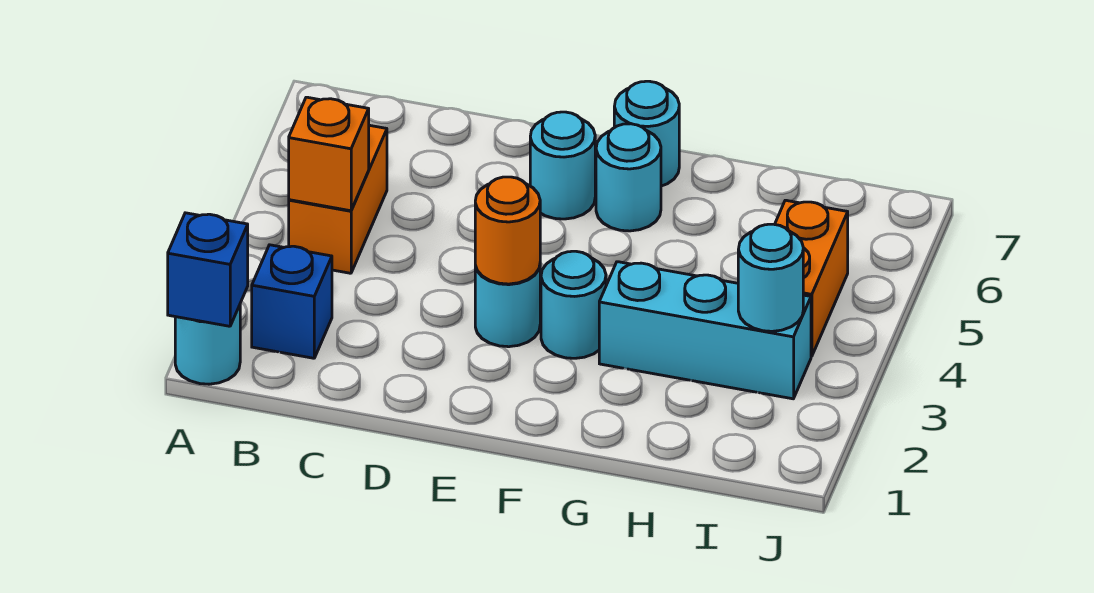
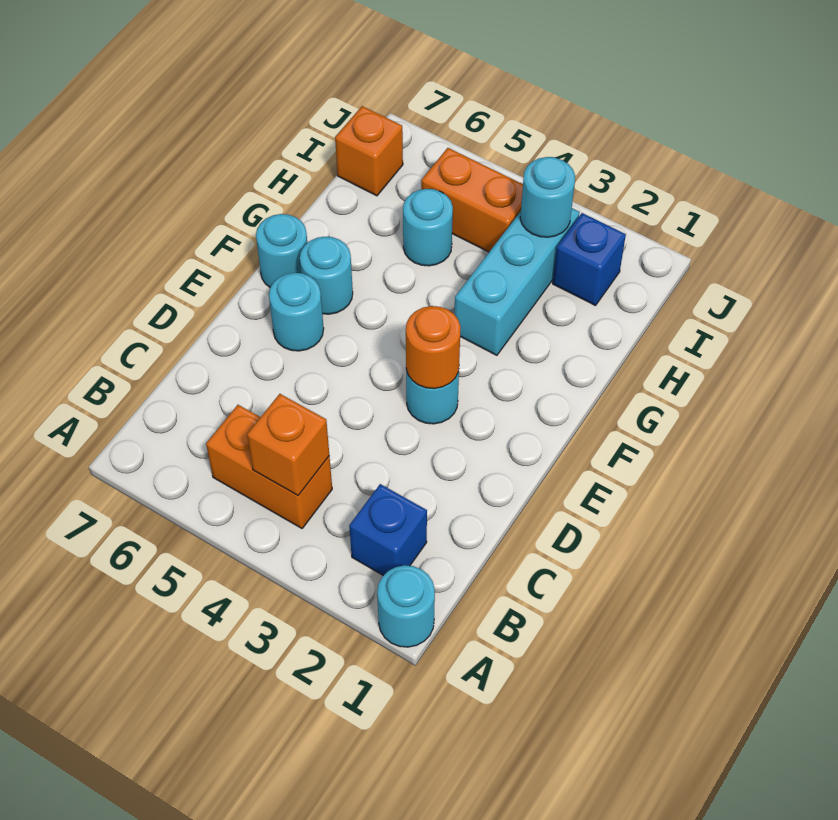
blue brick A1 level 2 -> blue brick I2 level 1
cyan round brick F3 level 1 -> cyan round brick H5 level 1
none -> orange brick I7 level 1

